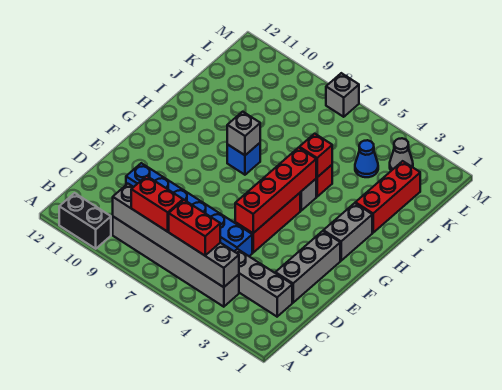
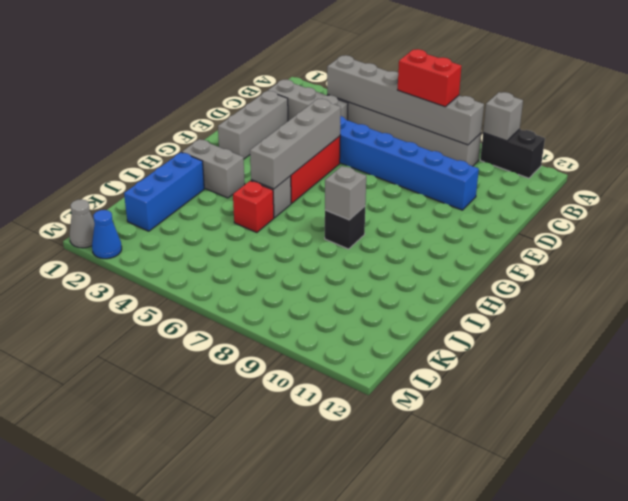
red brick B5:B6 level 3 -> none
red brick E5:H5 level 2 -> grey brick E5:H5 level 2
grey brick G2:H2 level 1 -> grey brick H2:H3 level 1
blue brick H8 level 1 -> black brick H8 level 1
red brick I2:K2 level 1 -> blue brick I2:K2 level 1
red brick I5 level 2 -> none
blue cone K4 level 1 -> blue cone M2 level 1
grey cone L3 level 1 -> grey cone M1 level 1
grey brick M7 level 1 -> grey brick A10 level 2

